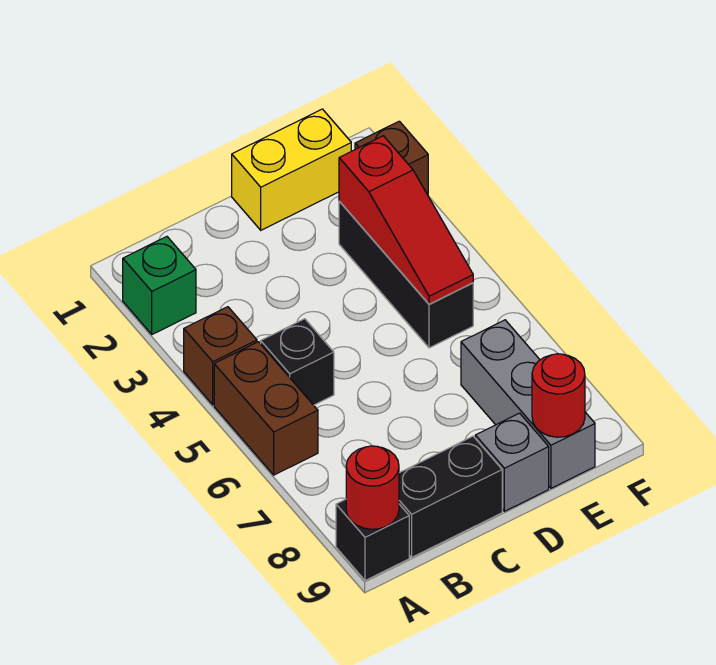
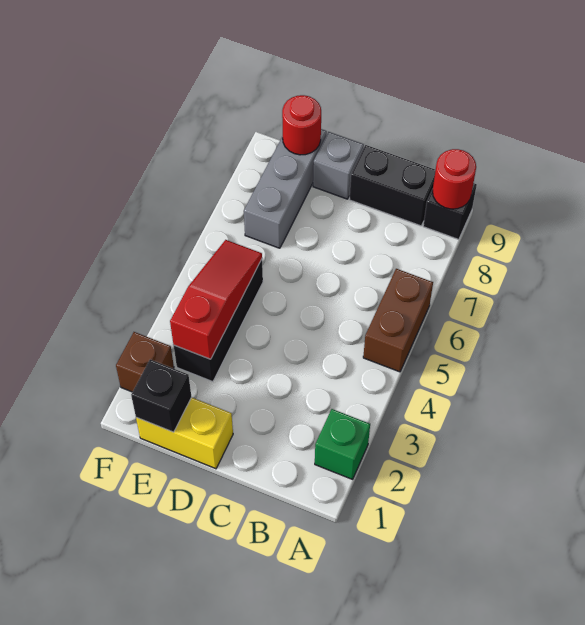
brown brick A4 level 1 -> none
black brick B5 level 1 -> black brick E1 level 2

